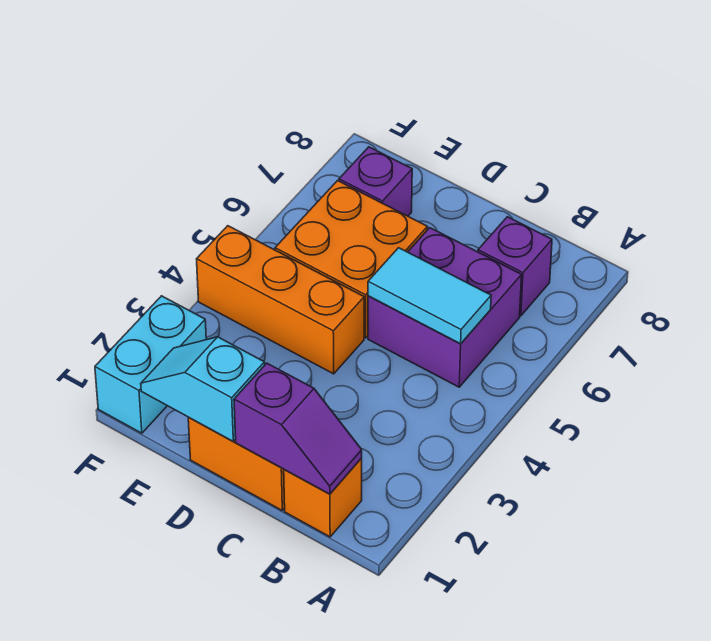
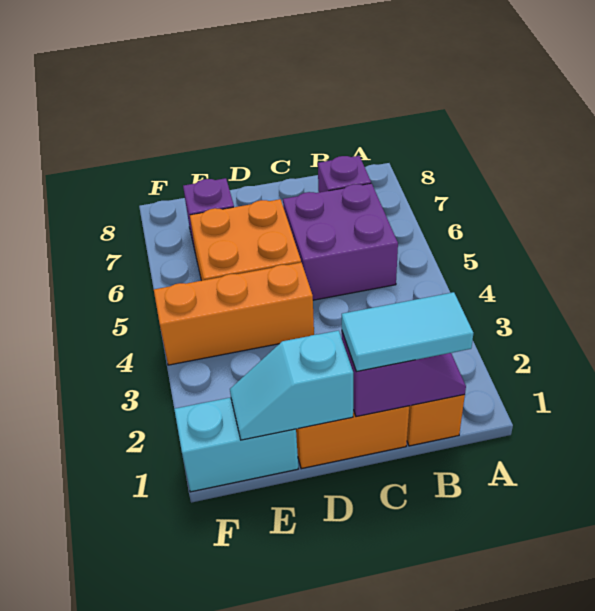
cyan tile B5:C5 level 2 -> cyan tile B1:C1 level 3
cyan brick F1:F2 level 1 -> cyan brick E1:F1 level 1

